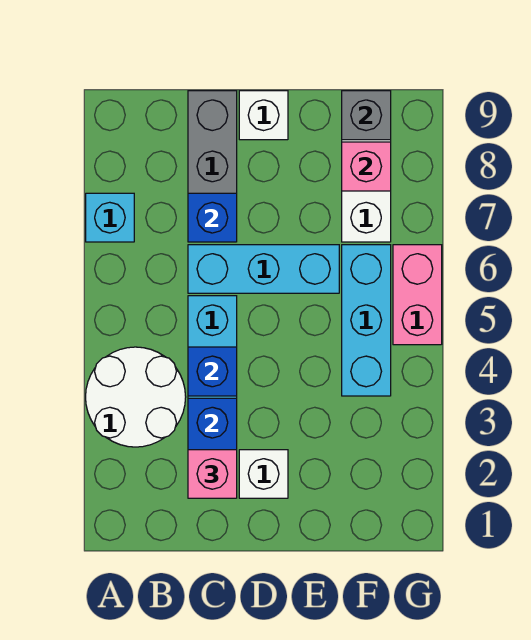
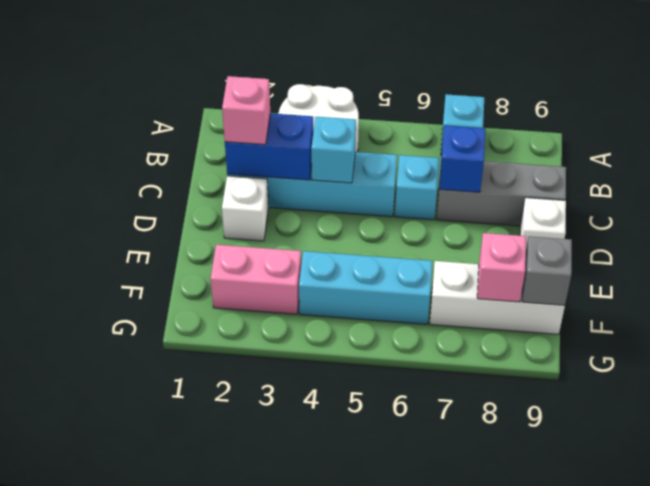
blue brick C4 level 2 -> cyan brick C4 level 2
cyan brick C6:E6 level 1 -> cyan brick C6 level 1
pink brick G5:G6 level 1 -> pink brick F2:F3 level 1

